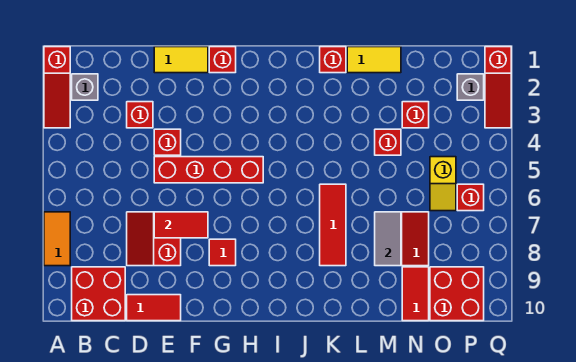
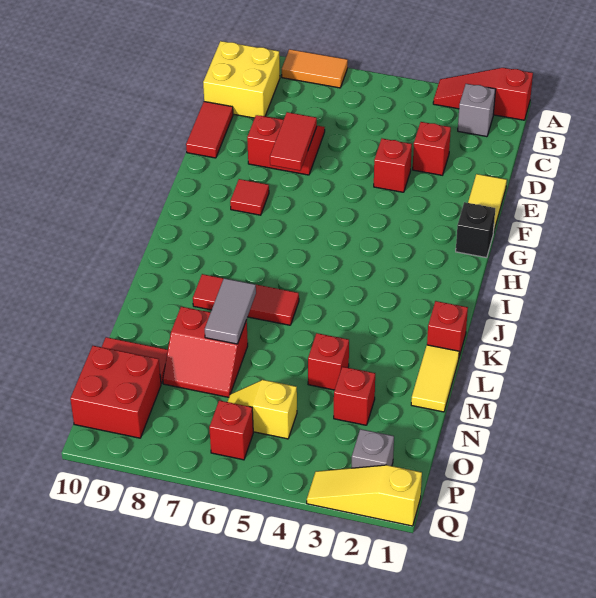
red brick B9:C10 level 1 -> yellow brick B9:C10 level 1
red brick E5:H5 level 1 -> none
red brick G1 level 1 -> black brick G1 level 1
grey tile M7:M8 level 2 -> grey tile L7:M7 level 2
red slope Q1:Q3 level 1 top 1 -> yellow slope Q1:Q3 level 1 top 1

